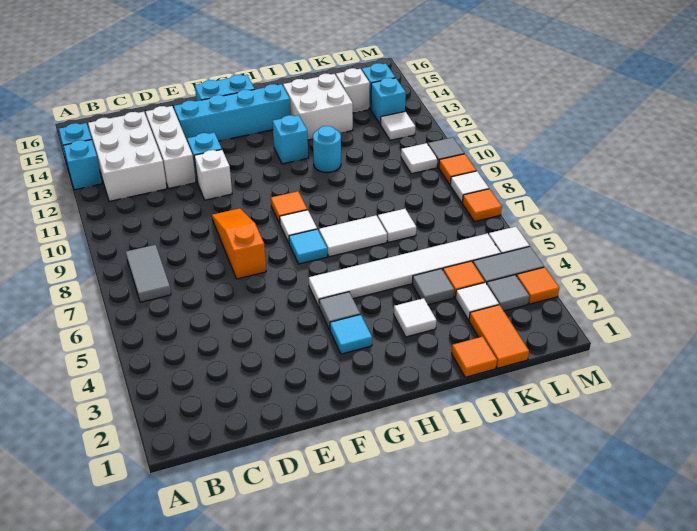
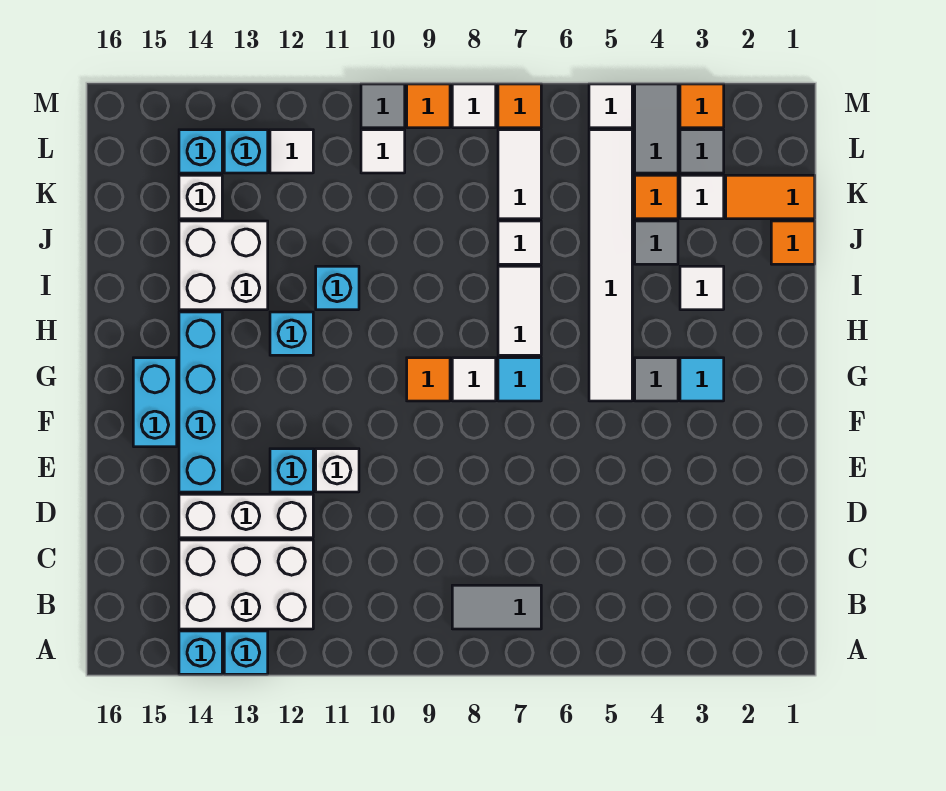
orange slope E7:E9 level 1 top 7 -> none
cyan round brick I11 level 1 -> cyan brick I11 level 1
none -> white tile K7:L7 level 1

